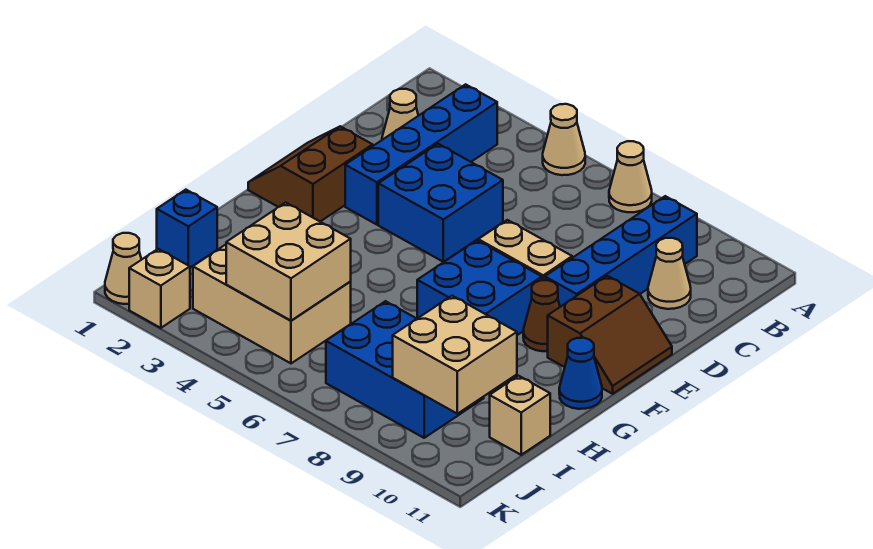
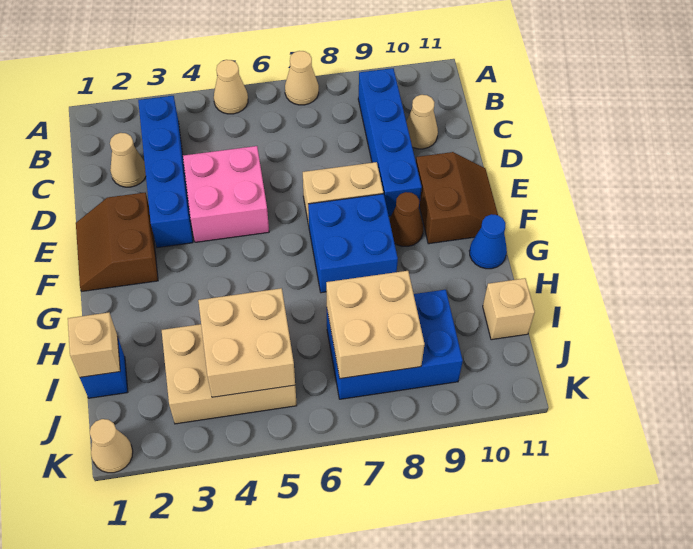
blue brick D4:E5 level 1 -> pink brick D4:E5 level 1
tan brick I9:J10 level 2 -> tan brick I7:J8 level 2
tan brick K2 level 1 -> tan brick I1 level 2

